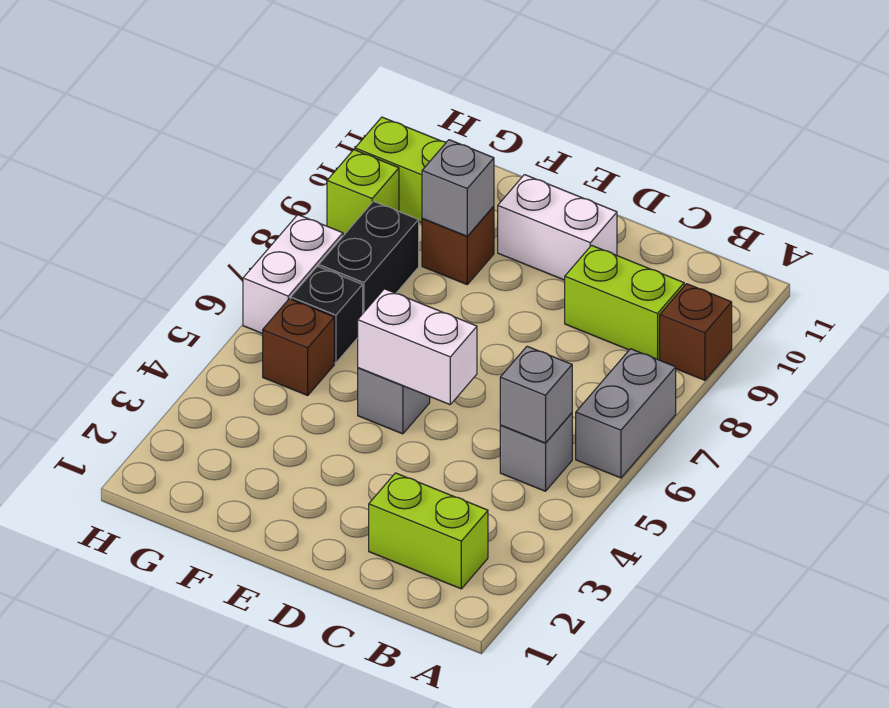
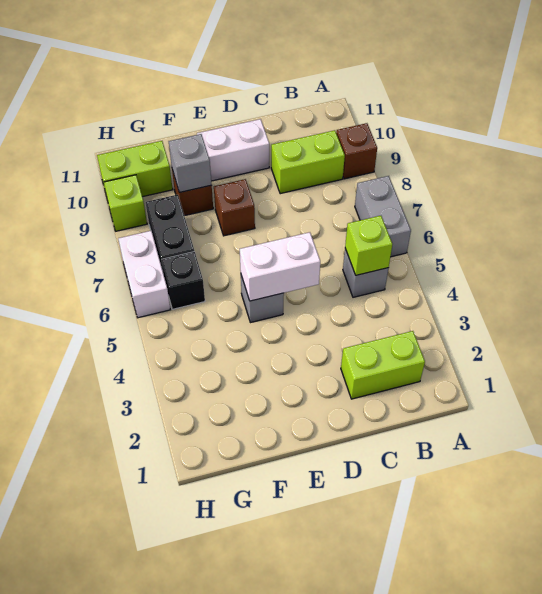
grey brick B5 level 2 -> lime brick B5 level 2
brown brick G5 level 1 -> brown brick E8 level 1

